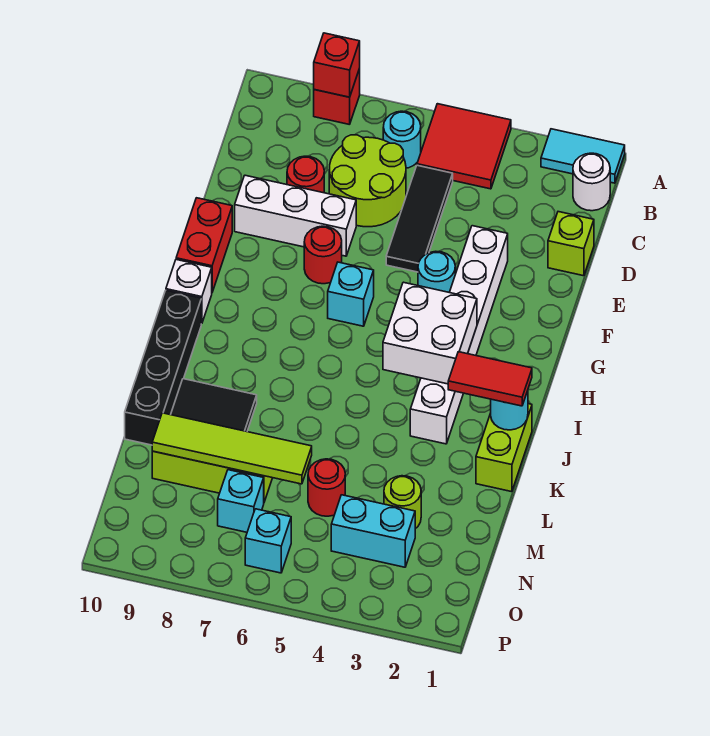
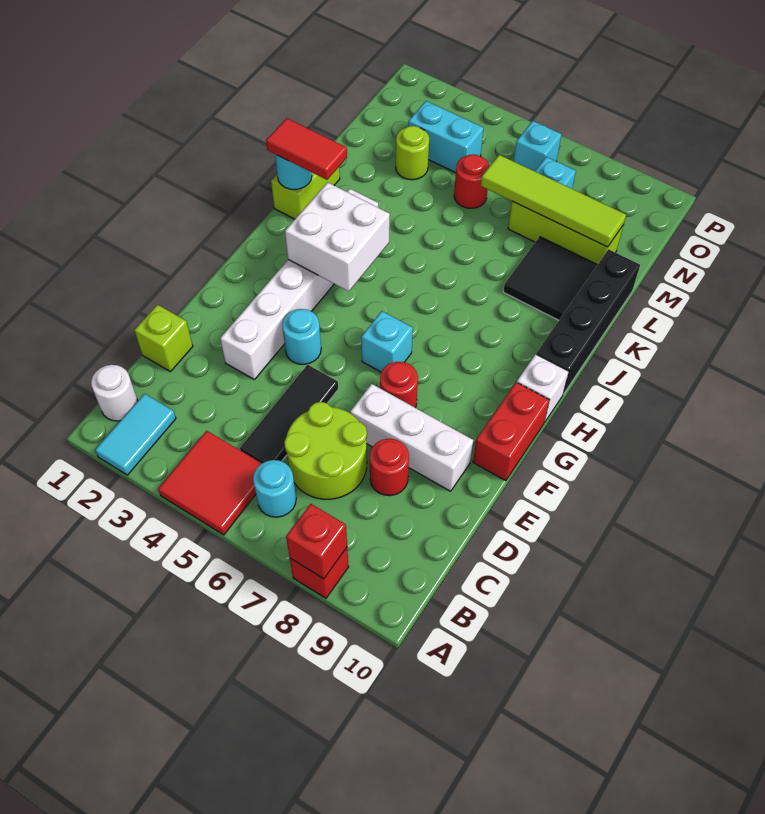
cyan tile A1:A2 level 1 -> cyan tile A2:B2 level 1

